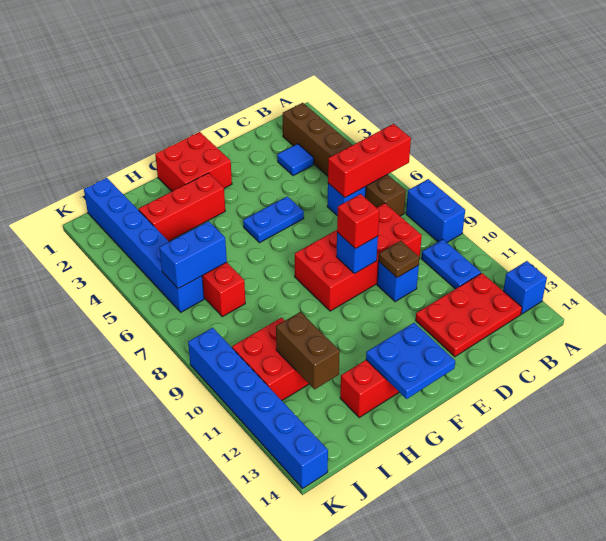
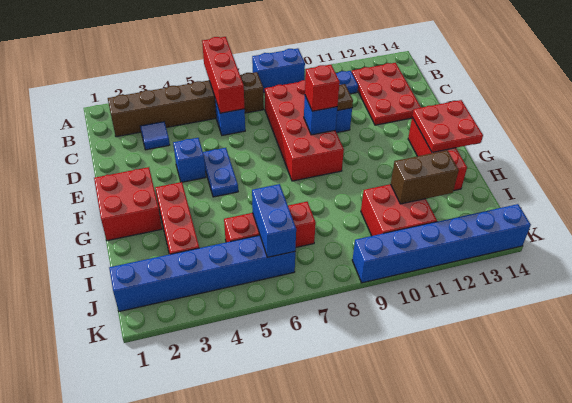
blue brick A13 level 1 -> blue brick E4 level 1
blue plate F13:G14 level 2 -> red plate F13:G14 level 2

